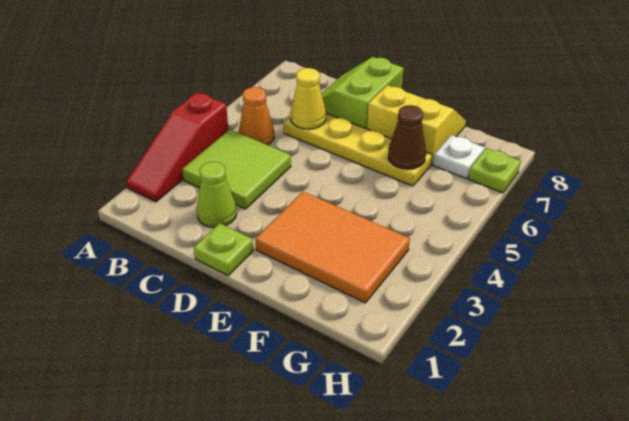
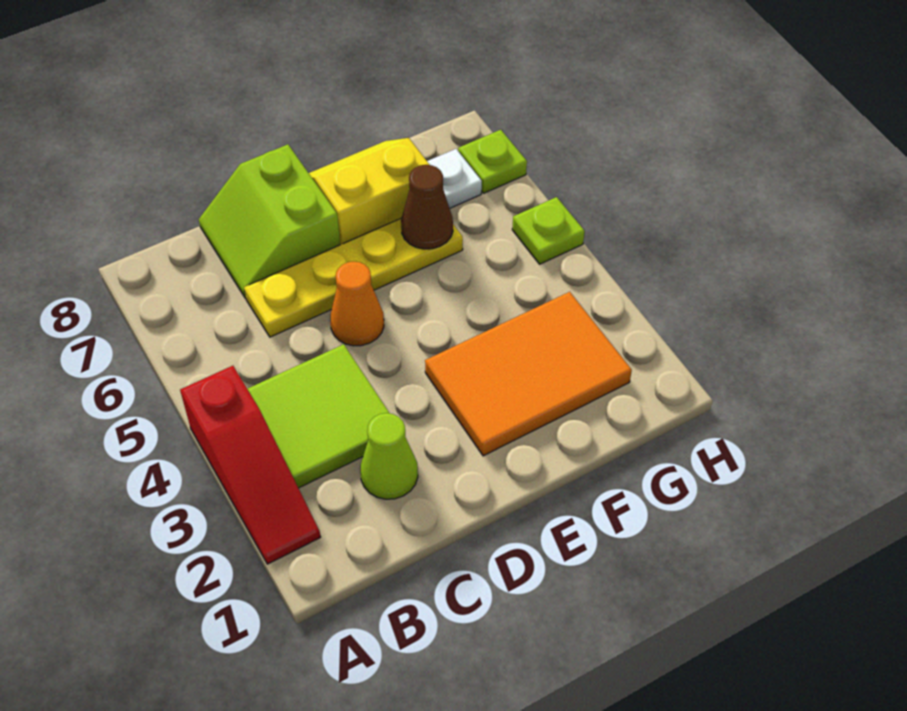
orange cone B5 level 1 -> orange cone D5 level 1
yellow cone C6 level 2 -> none
lime plate D1 level 1 -> lime plate H5 level 1

